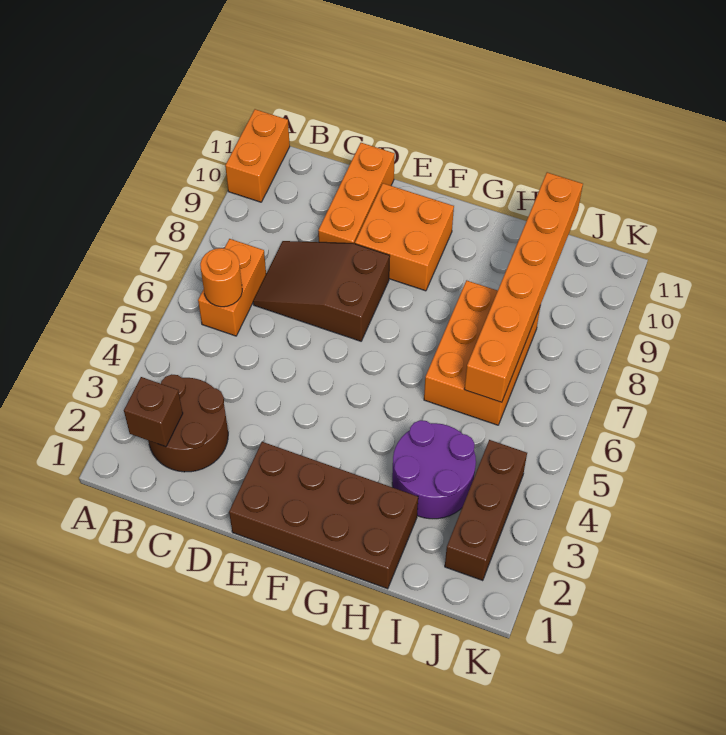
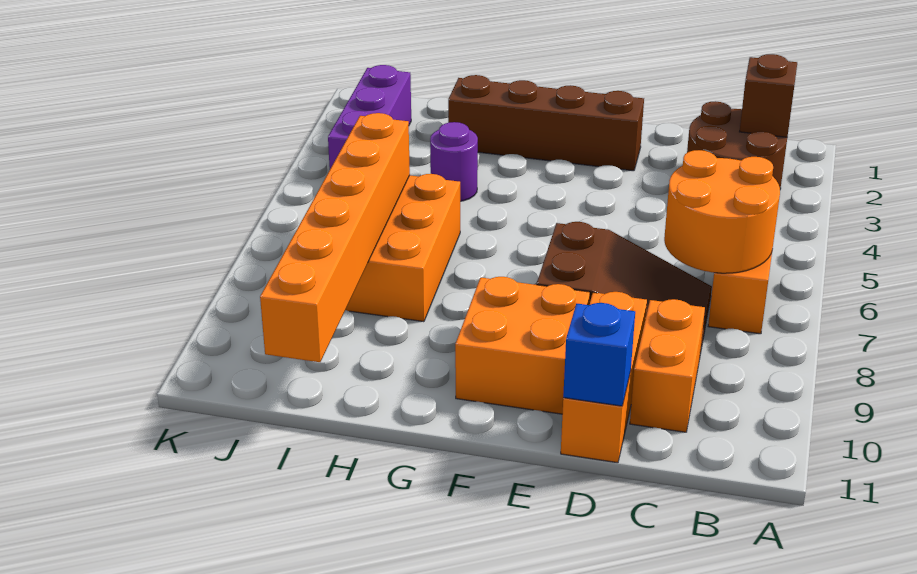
orange brick A10:A11 level 1 -> orange brick C9:C10 level 1
orange round brick B6 level 2 -> orange round brick B6:C7 level 2
none -> blue brick D11 level 2
brown brick E1:H2 level 1 -> brown brick E2:H2 level 1
purple round brick H3:I4 level 1 -> purple round brick H4 level 1
brown brick J2:J4 level 1 -> purple brick J2:J4 level 1

